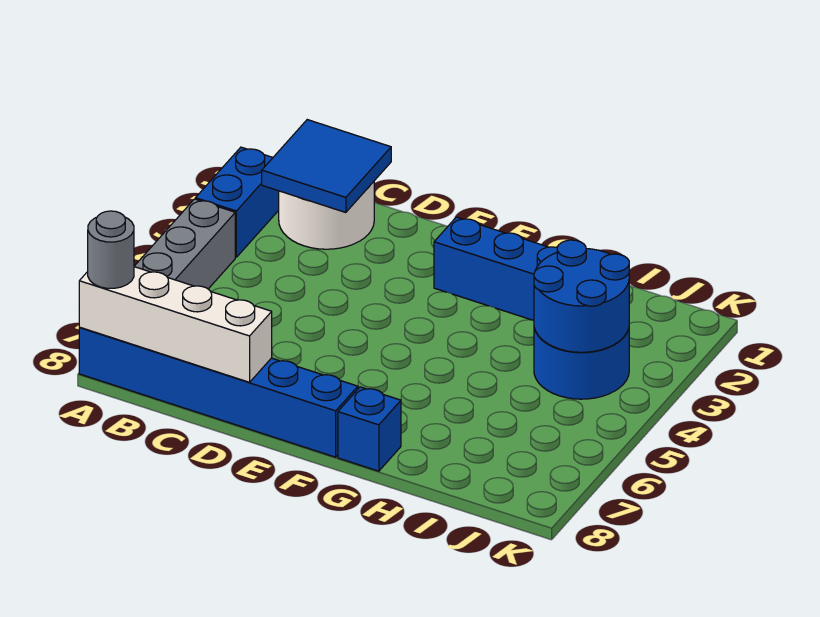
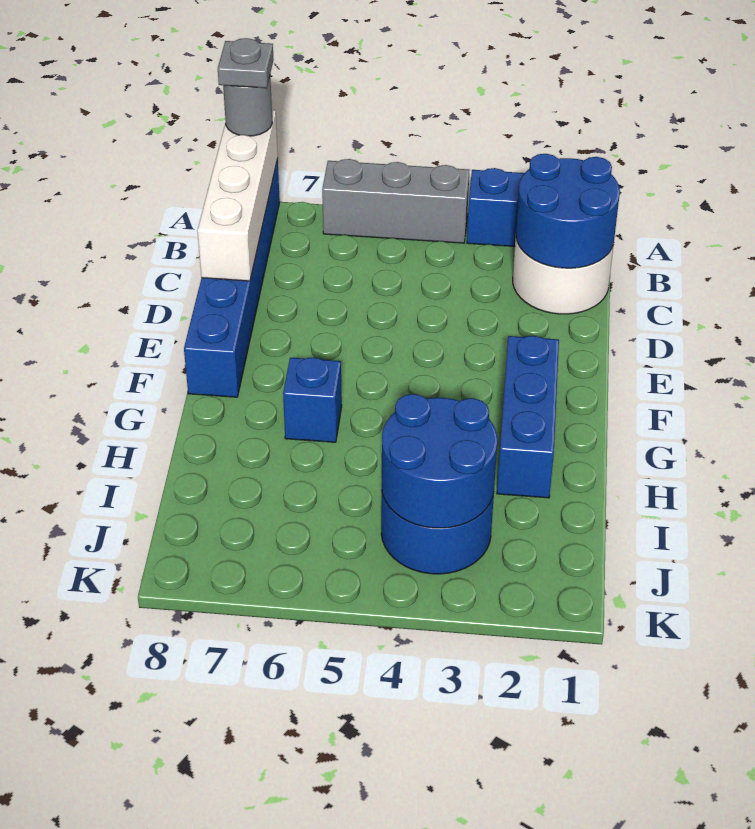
none -> grey plate A8 level 4
blue tile B1:C2 level 2 -> blue round brick B1:C2 level 2
blue brick G8 level 1 -> blue brick G6 level 1

